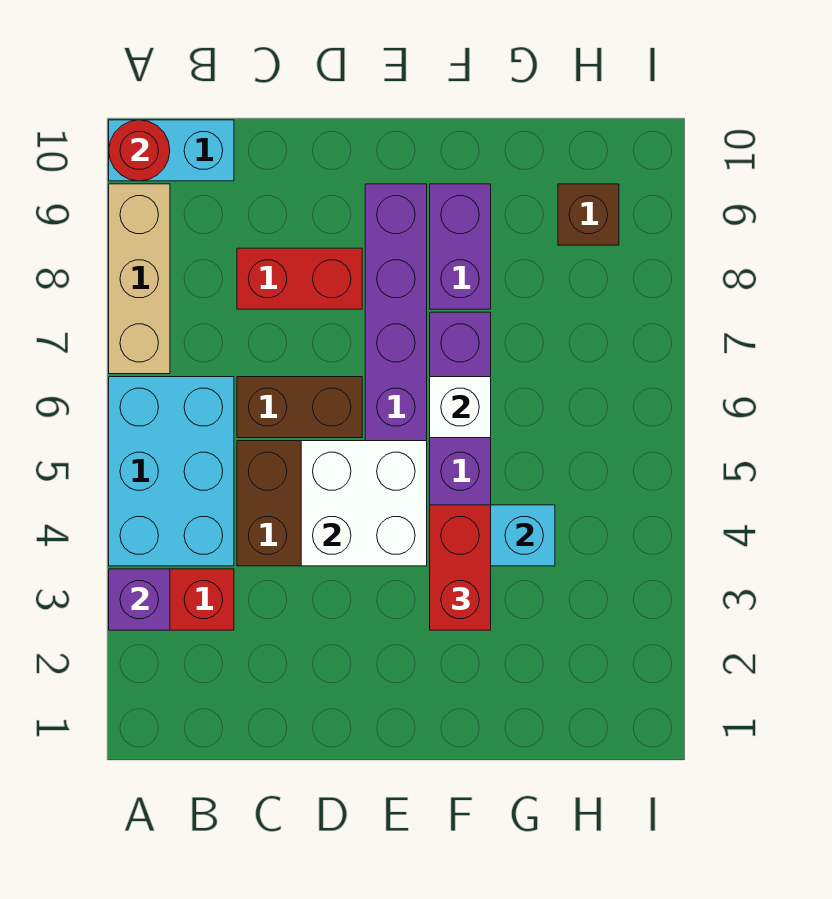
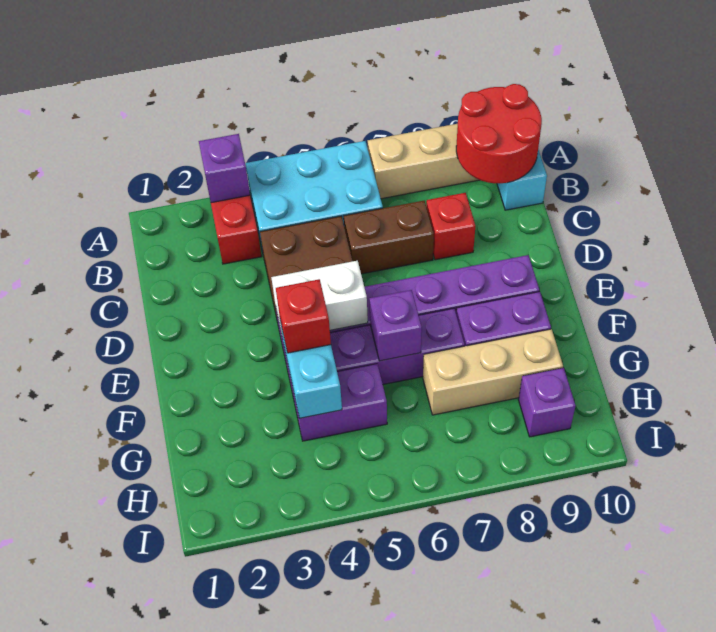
red round brick A10 level 2 -> red round brick A9:B10 level 2
brown brick C6:D6 level 1 -> brown brick C6:C7 level 1
red brick C8:D8 level 1 -> red brick C8 level 1
white brick D4:E5 level 2 -> white brick E4:E5 level 2
red brick F3:F4 level 3 -> red brick F4 level 3
white brick F6 level 2 -> purple brick F6 level 2
none -> purple brick G4:G5 level 1
none -> tan brick G7:G9 level 1
brown brick H9 level 1 -> purple brick H9 level 1

